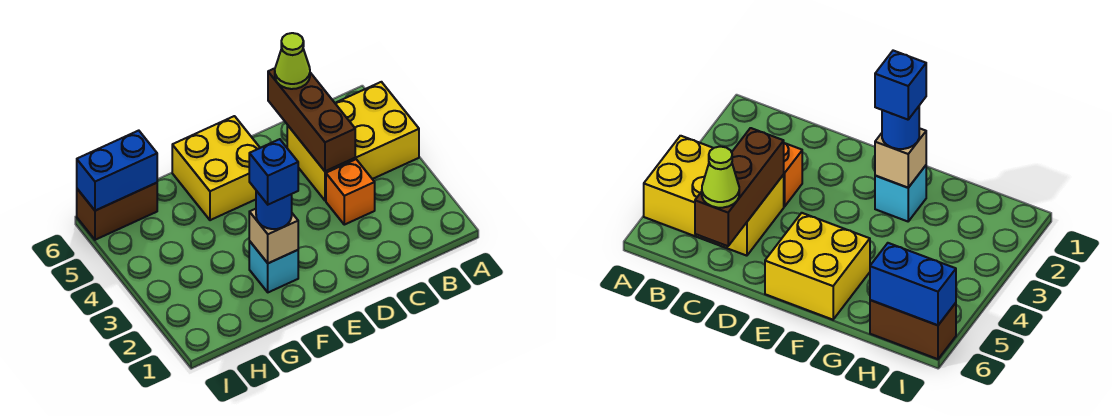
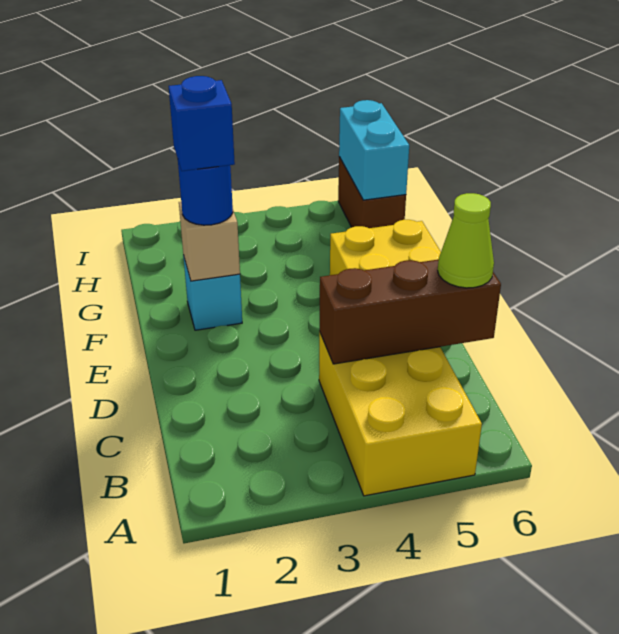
orange brick C3 level 1 -> none
blue brick H6:I6 level 2 -> cyan brick H6:I6 level 2

